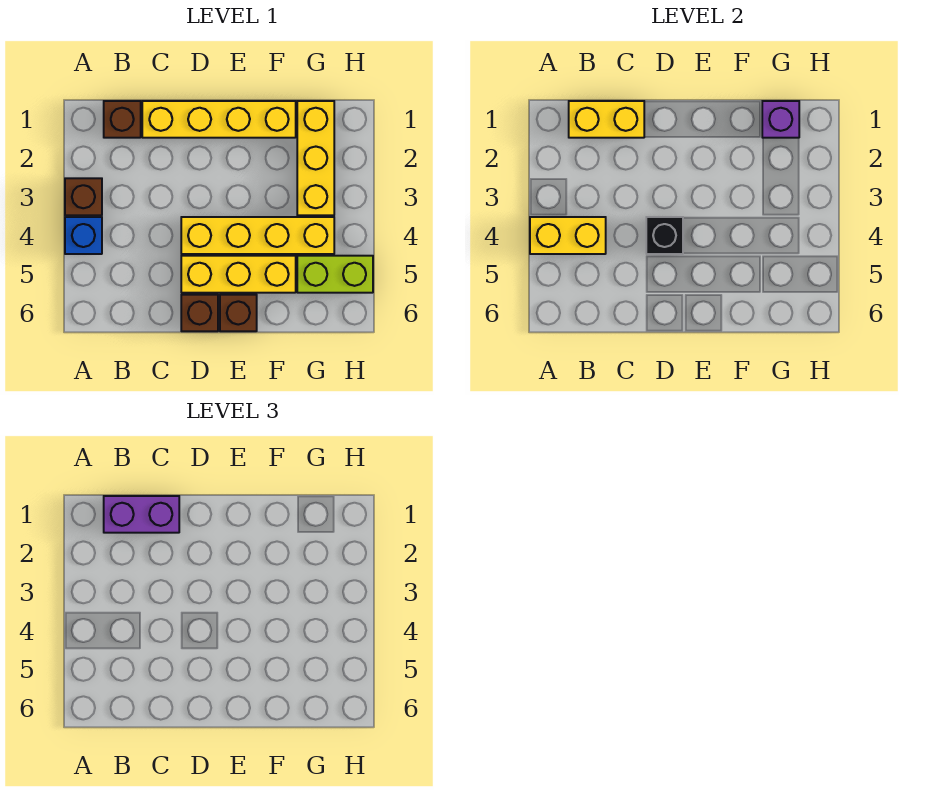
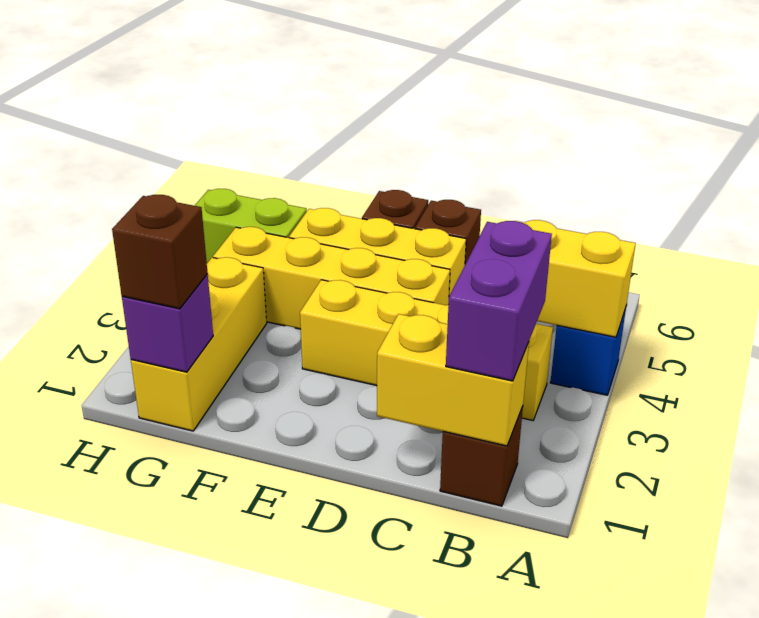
brown brick A3 level 1 -> brown brick G1 level 3
purple brick B1:C1 level 3 -> purple brick B1:B2 level 3
yellow brick C1:F1 level 1 -> yellow brick B3:E3 level 1
black brick D4 level 2 -> none

